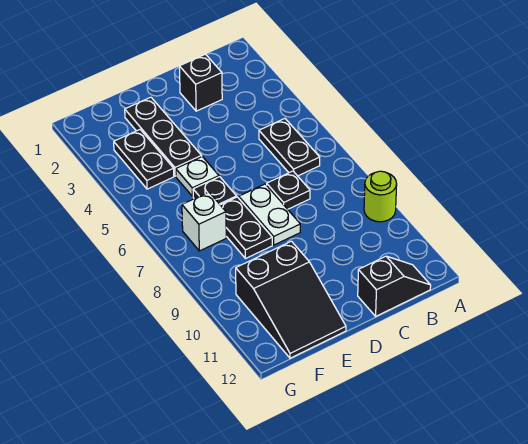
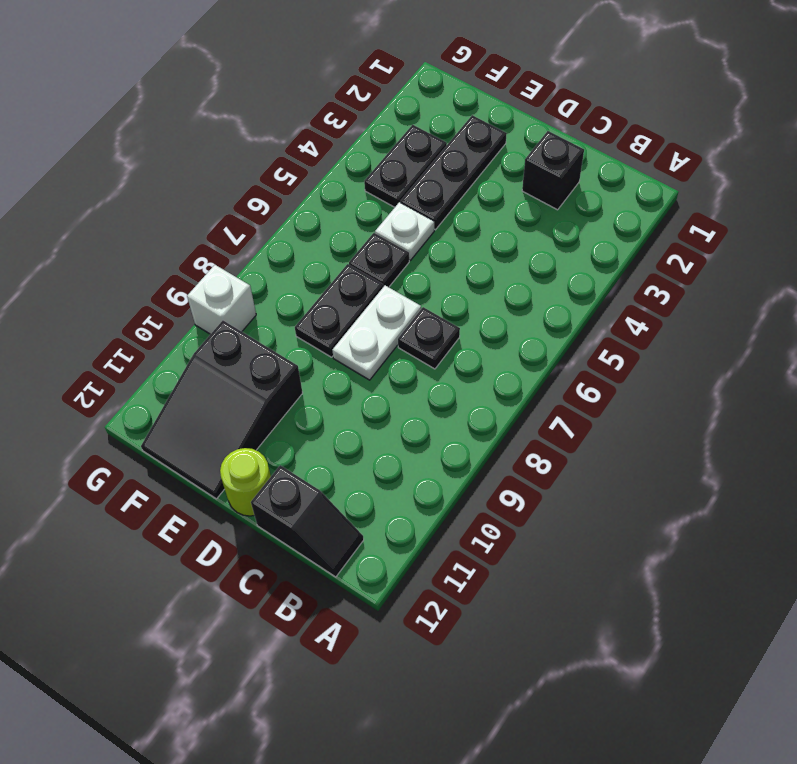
lime round brick A9 level 1 -> lime round brick D12 level 1
black plate B5:B6 level 1 -> none
white brick F7 level 1 -> white brick G9 level 1

